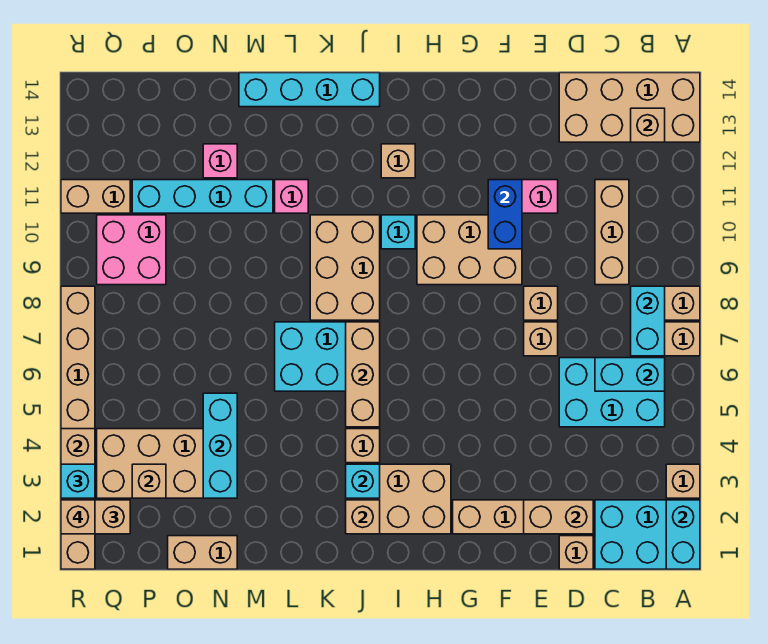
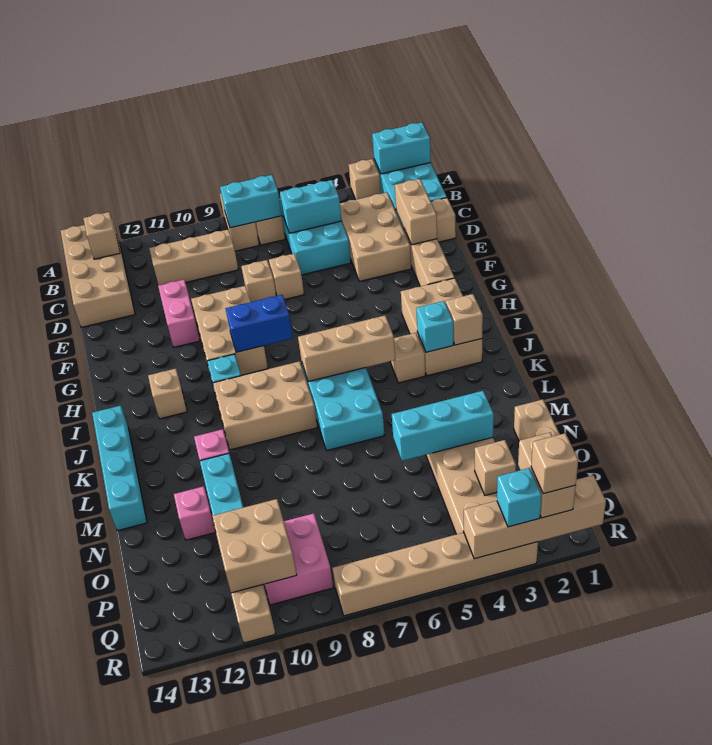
cyan brick B6:C6 level 2 -> cyan brick C5:C6 level 2
none -> tan brick C3:E4 level 1
blue brick F10:F11 level 2 -> blue brick H8:H9 level 2
none -> tan brick P10:Q11 level 2

